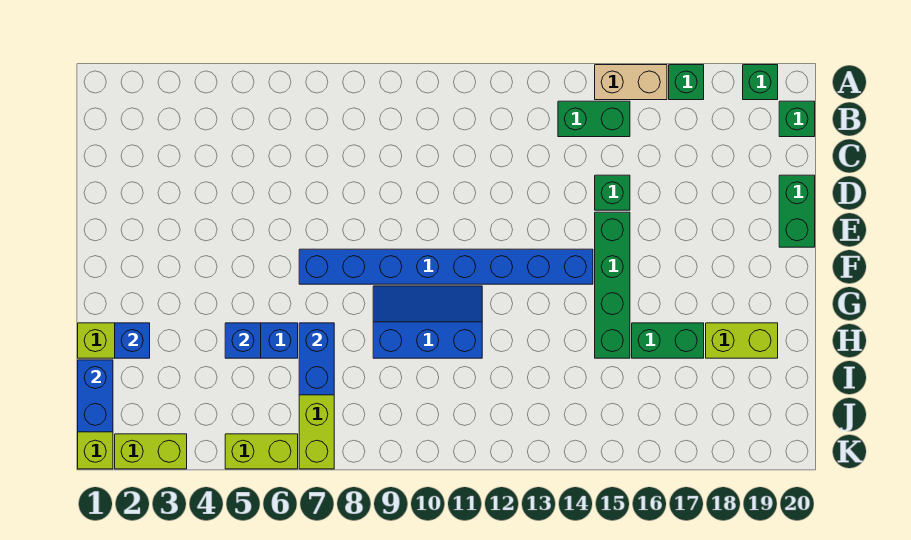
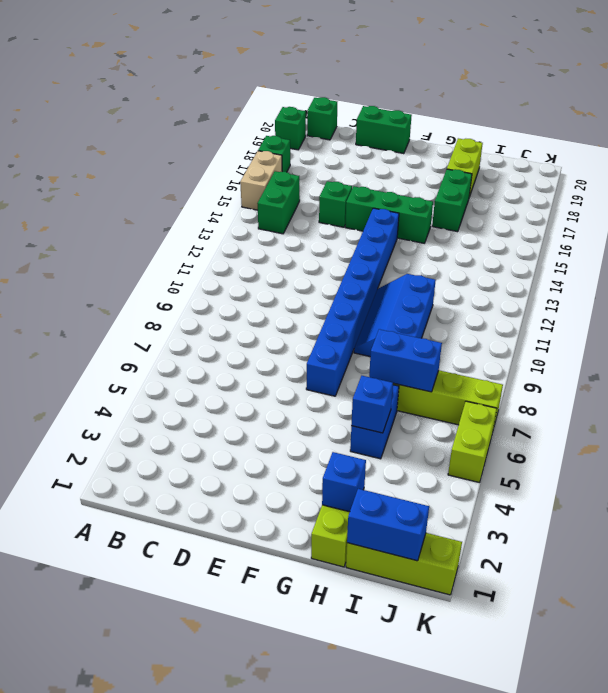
green brick E15:H15 level 1 -> green brick E15:G15 level 1
lime brick K2:K3 level 1 -> none

